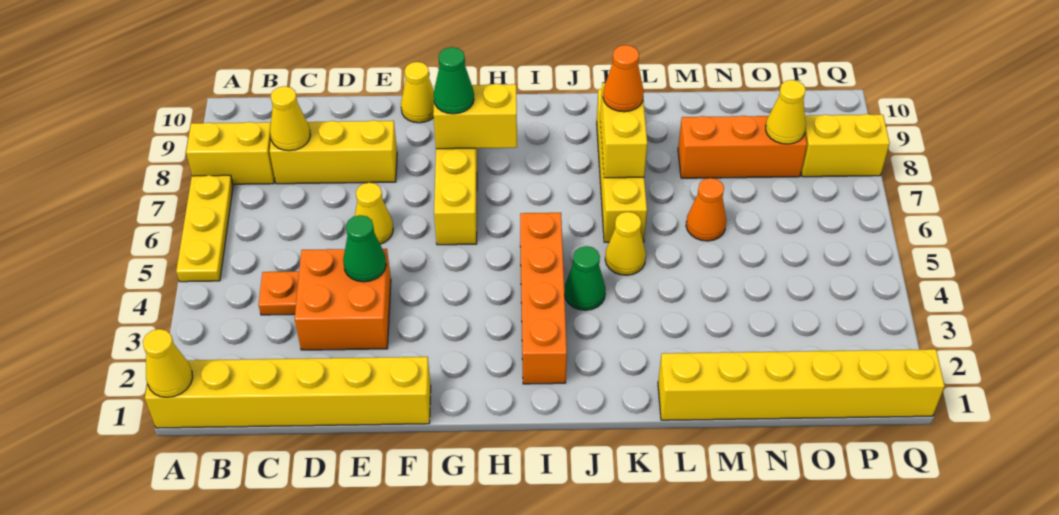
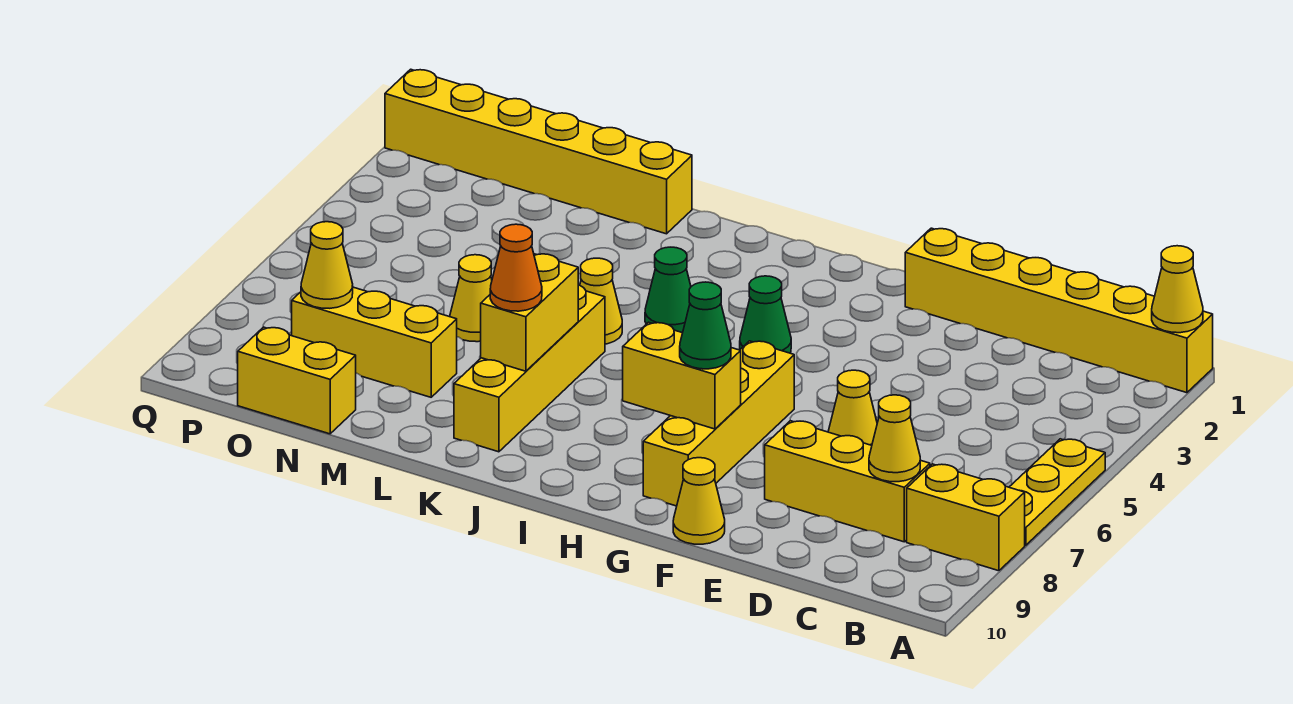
orange plate C4 level 1 -> none
orange brick D3:E4 level 1 -> none
green cone E4 level 2 -> green cone H4 level 1
orange brick I2:I5 level 1 -> none
orange cone M6 level 1 -> yellow cone M6 level 1
orange brick M8:O8 level 1 -> yellow brick M8:O8 level 1
yellow brick P8:Q8 level 1 -> yellow brick N10:O10 level 1

